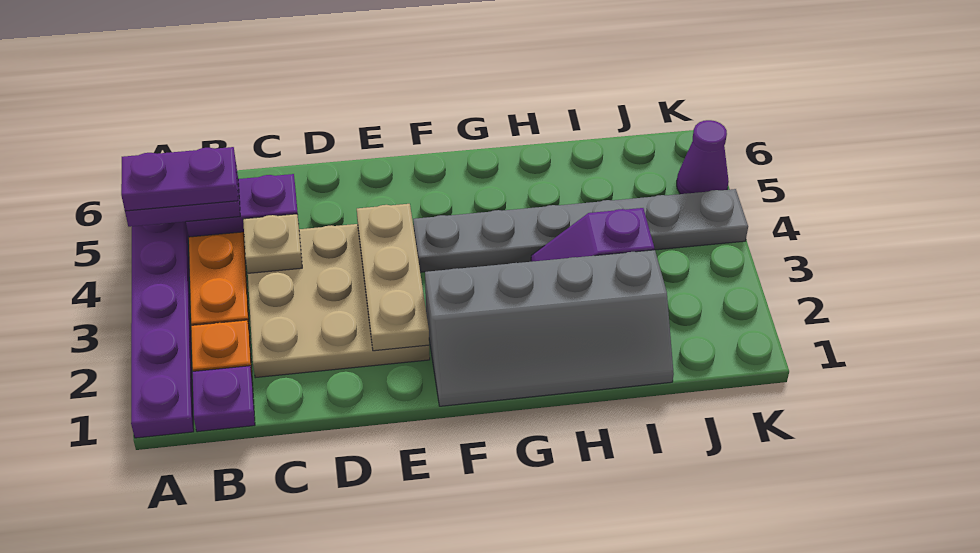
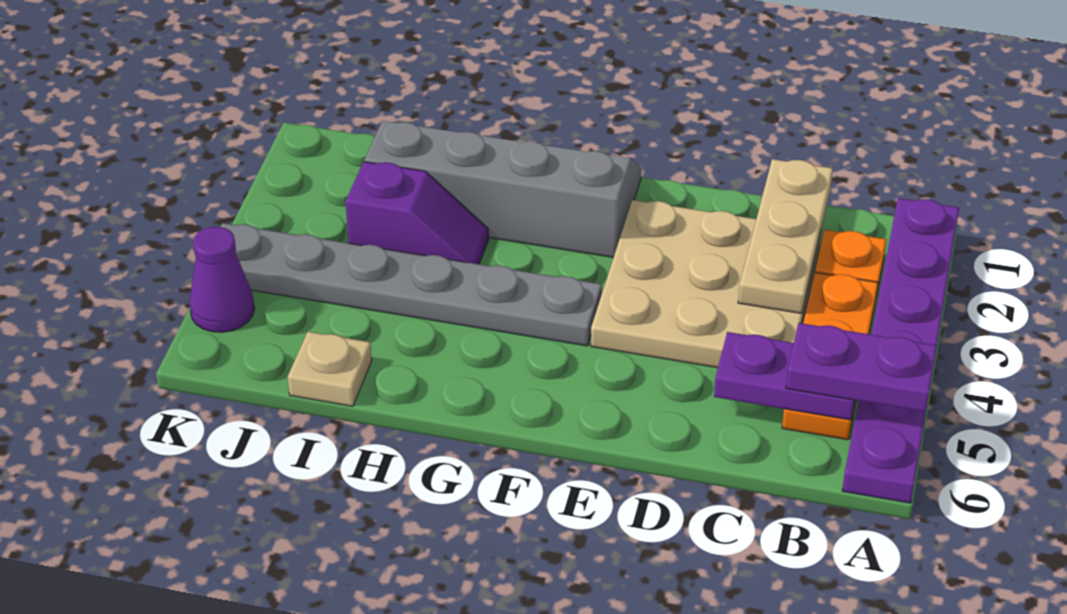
purple plate A5:B5 level 4 -> none
purple plate B1 level 1 -> none
tan plate C4 level 2 -> tan plate I6 level 1
tan plate E2:E4 level 2 -> tan plate C1:C3 level 2

